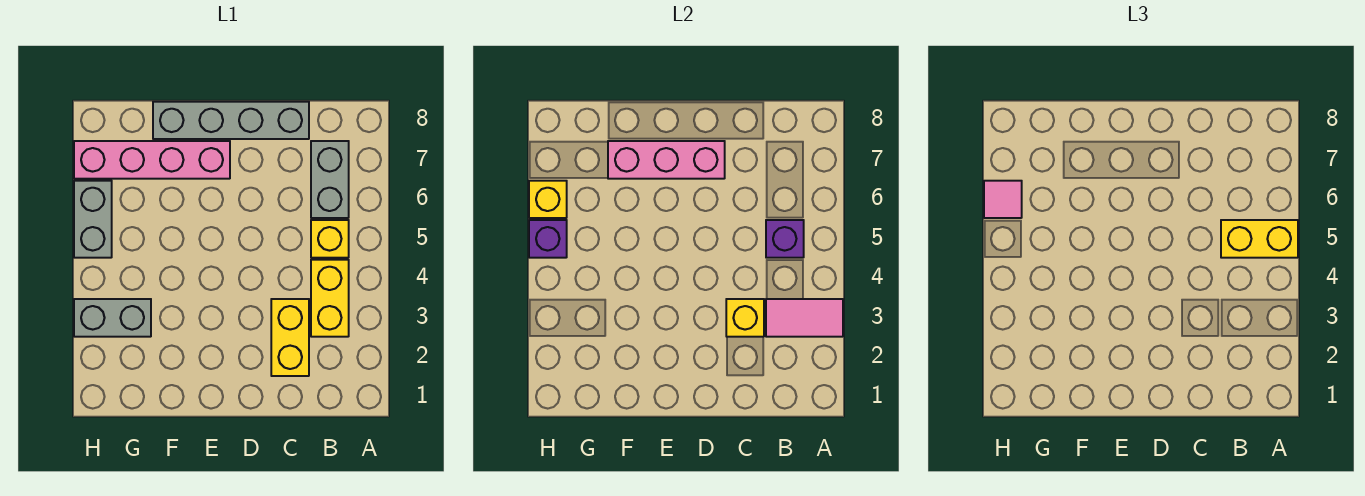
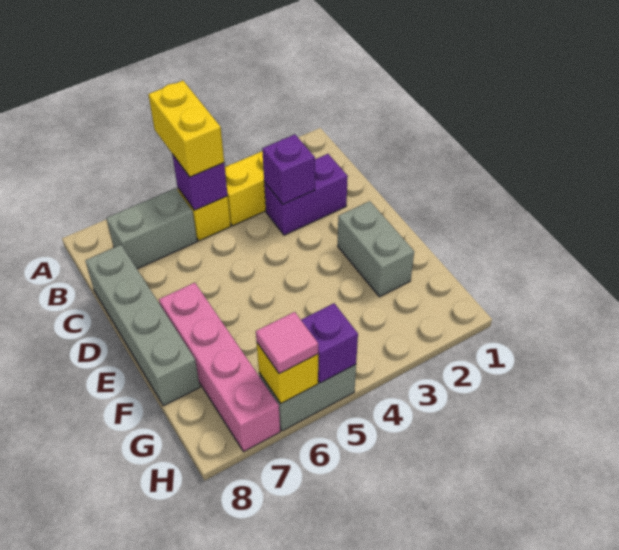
pink tile A3:B3 level 2 -> none
yellow brick C2:C3 level 1 -> purple brick C2:C3 level 1
yellow brick C3 level 2 -> purple brick C3 level 2
pink brick D7:F7 level 2 -> none
grey brick G3:H3 level 1 -> grey brick E2:F2 level 1

